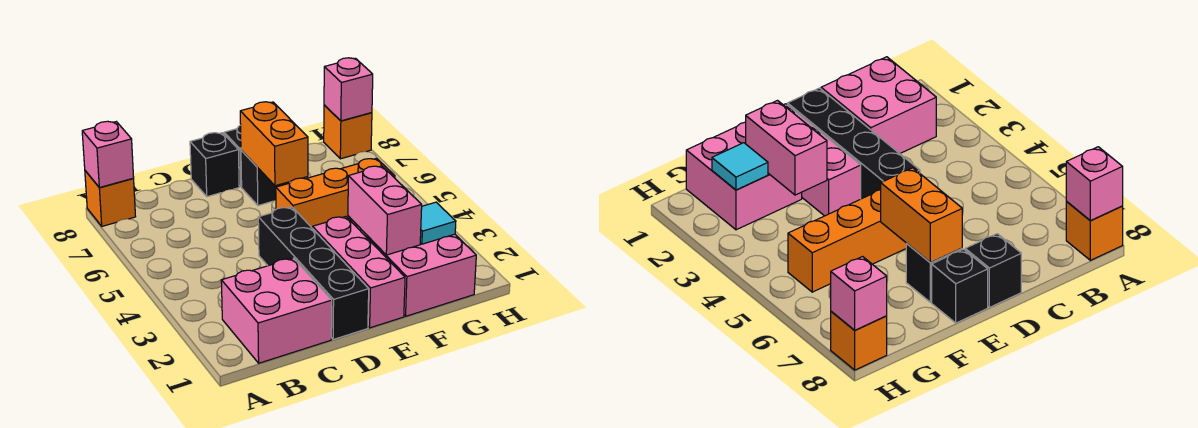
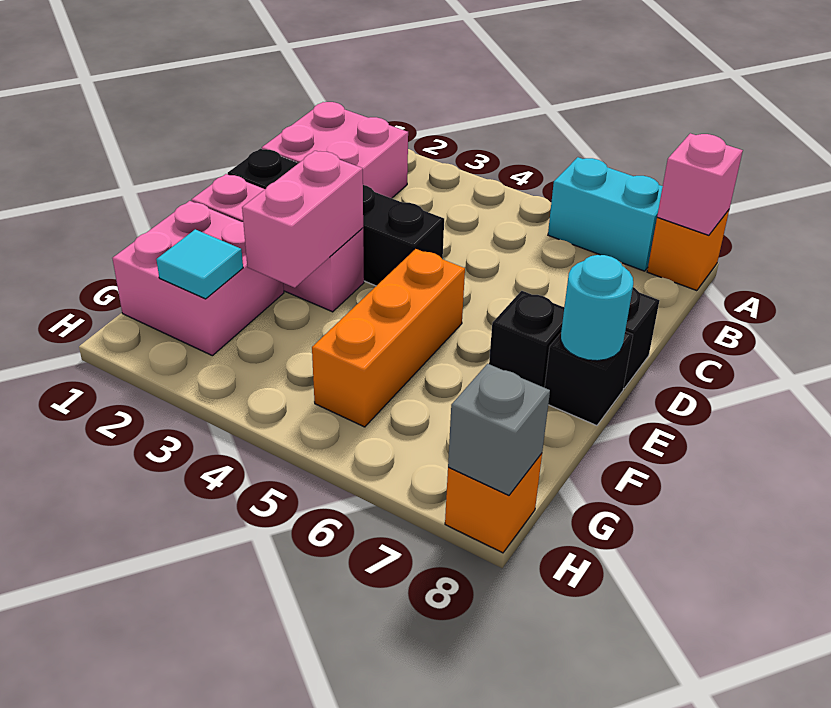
none -> cyan brick A6:A7 level 1
orange brick E6:E7 level 2 -> none
none -> cyan round brick E8 level 2
pink brick F2:F3 level 2 -> pink brick E3:F3 level 2
pink brick H8 level 2 -> grey brick H8 level 2

